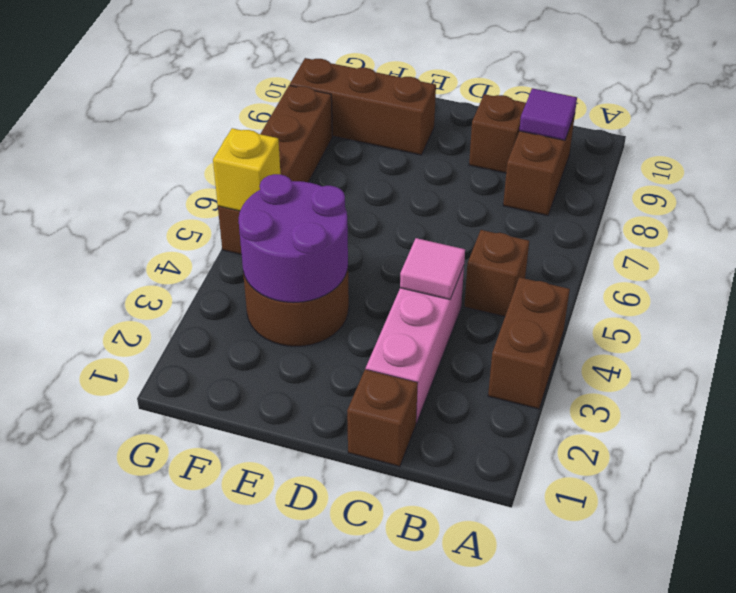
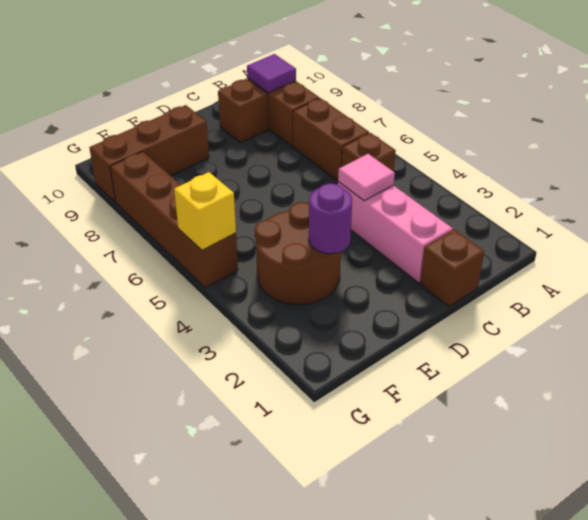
brown brick A3:A4 level 1 -> brown brick B6:B7 level 1
purple round brick E3:F4 level 2 -> purple round brick E3 level 2

